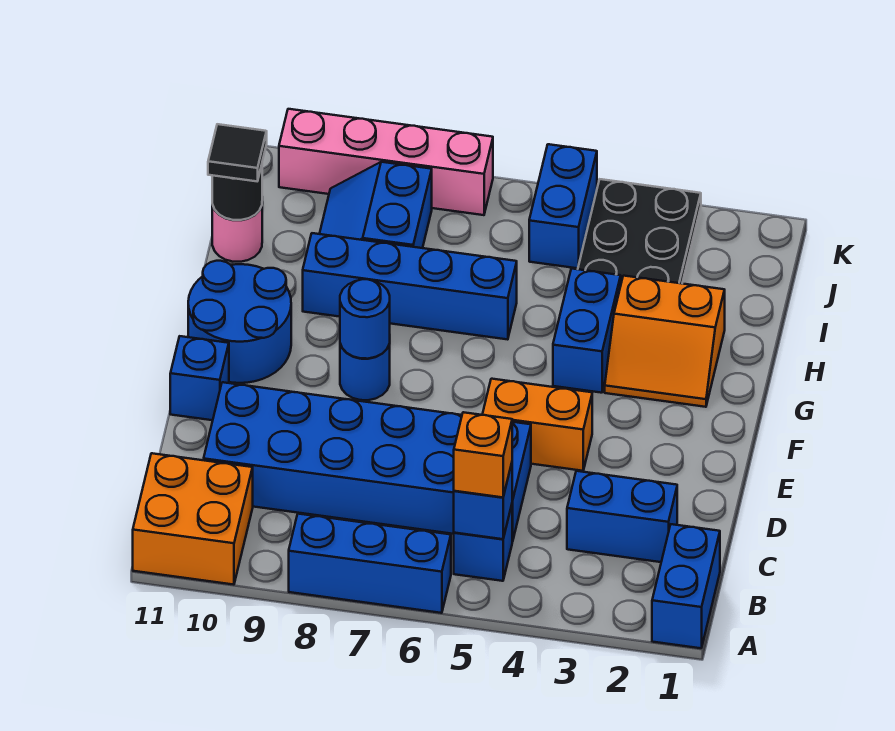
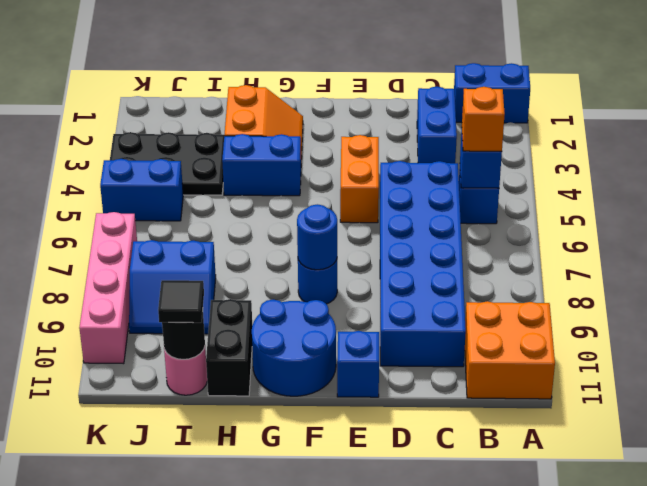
blue brick A6:A8 level 1 -> none
blue brick H6:H9 level 1 -> none
none -> black brick H10:H11 level 1

